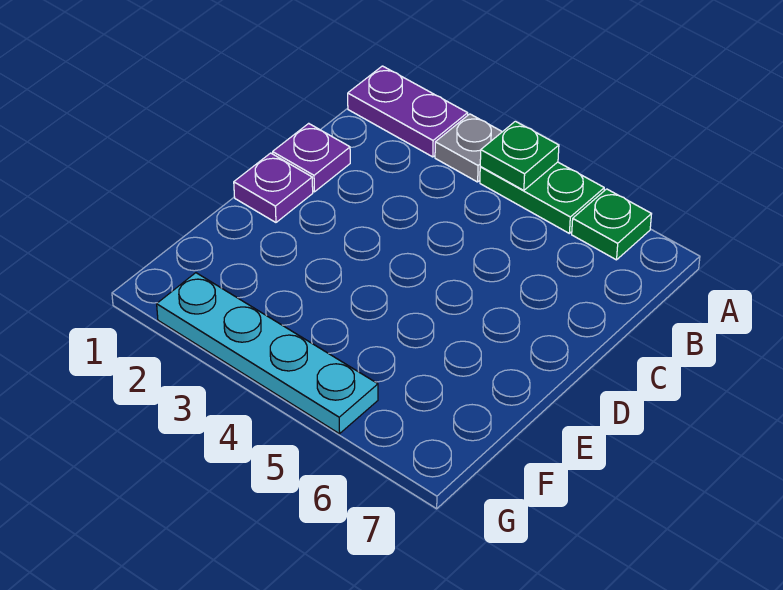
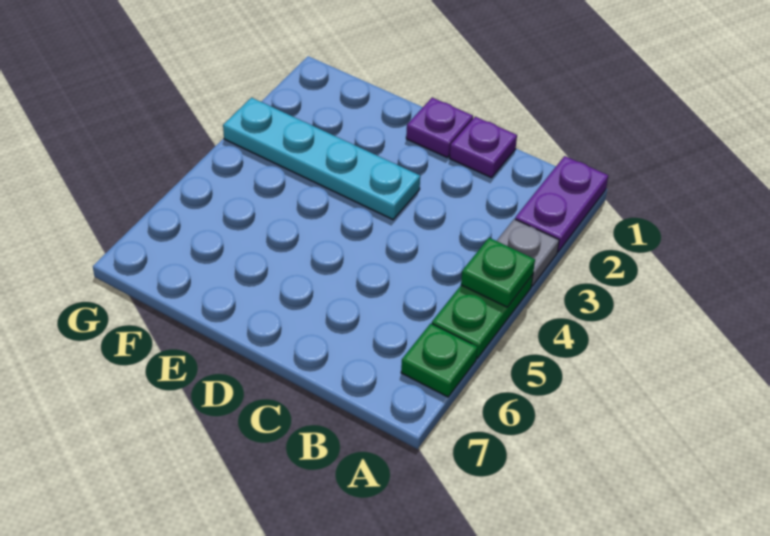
cyan plate G2:G5 level 1 -> cyan plate D3:G3 level 1

